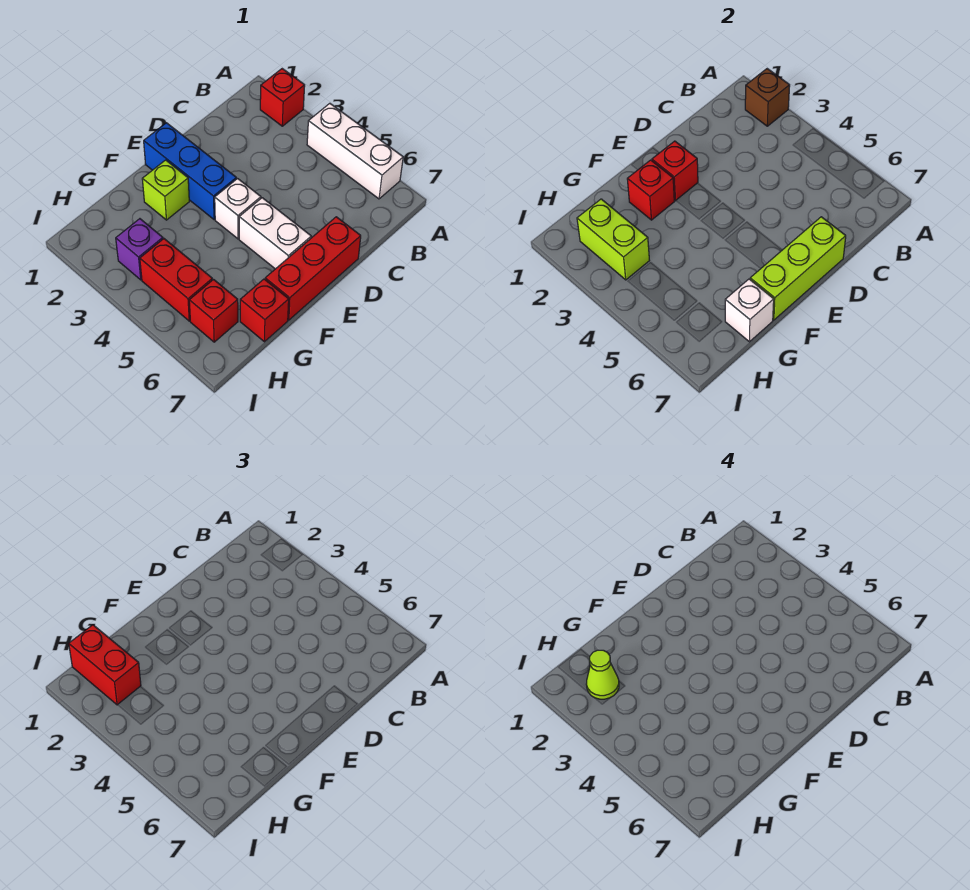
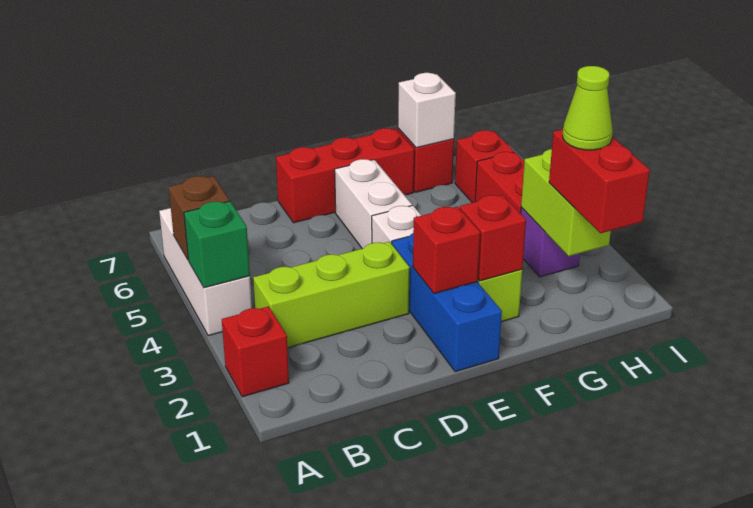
brown brick A2 level 2 -> brown brick A5 level 2
none -> green brick A4 level 2
lime brick D7:F7 level 2 -> lime brick B3:D3 level 1

